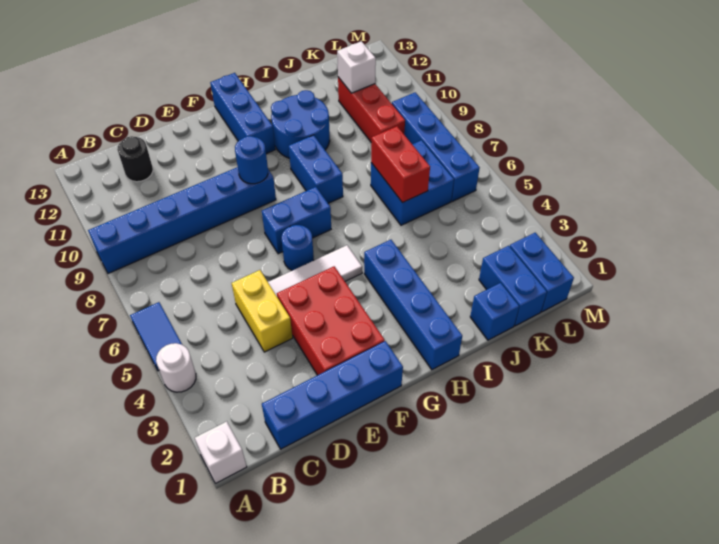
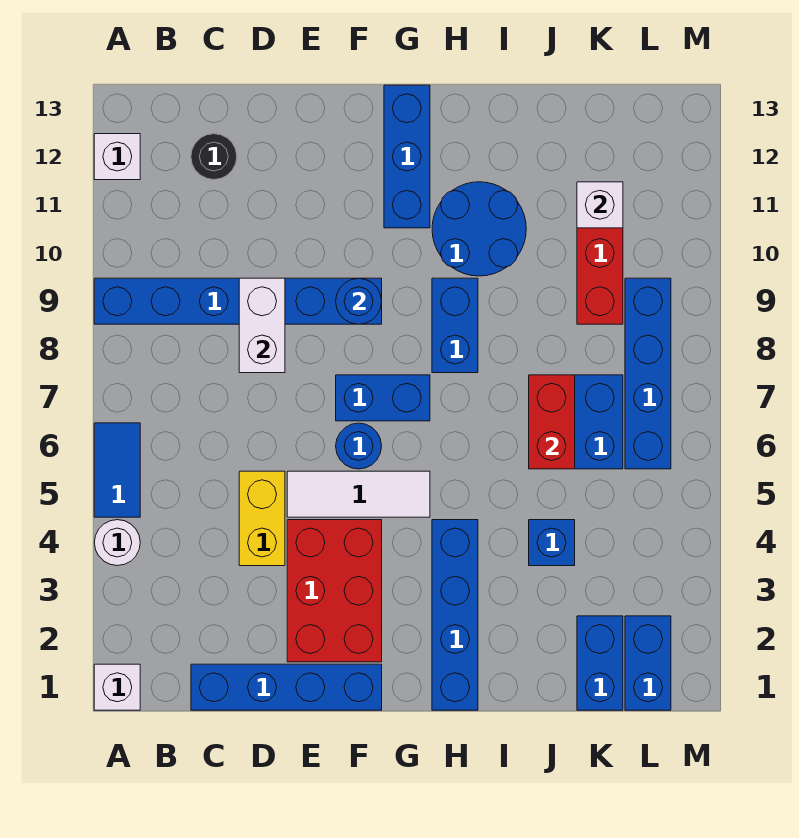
none -> white brick A12 level 1
none -> white brick D8:D9 level 2
blue brick J1 level 1 -> blue brick J4 level 1

